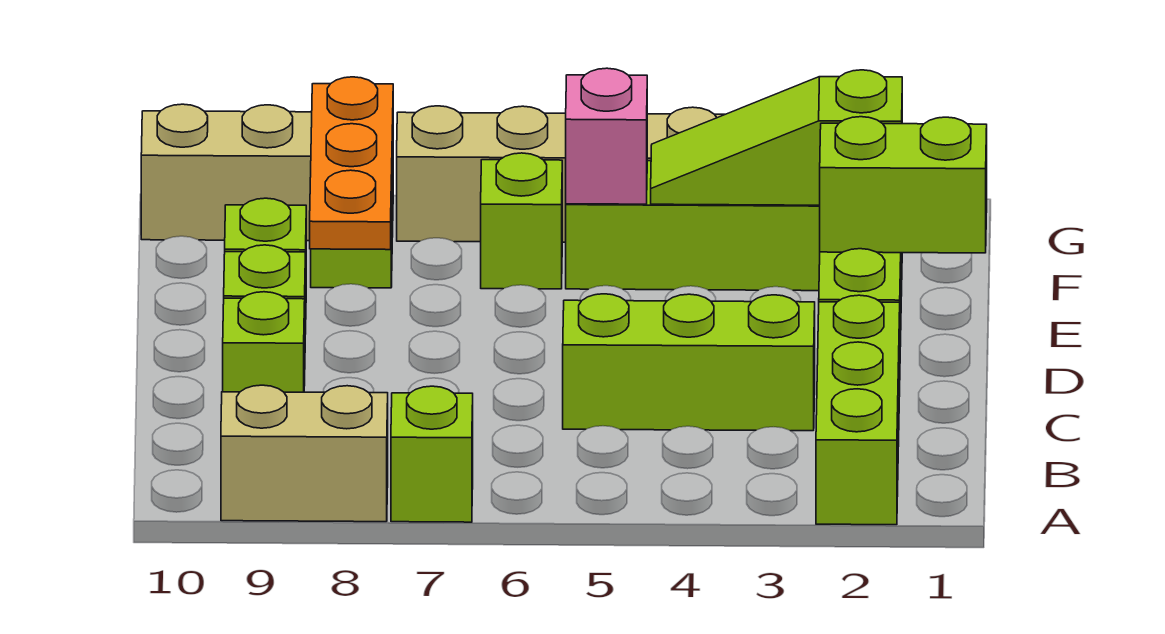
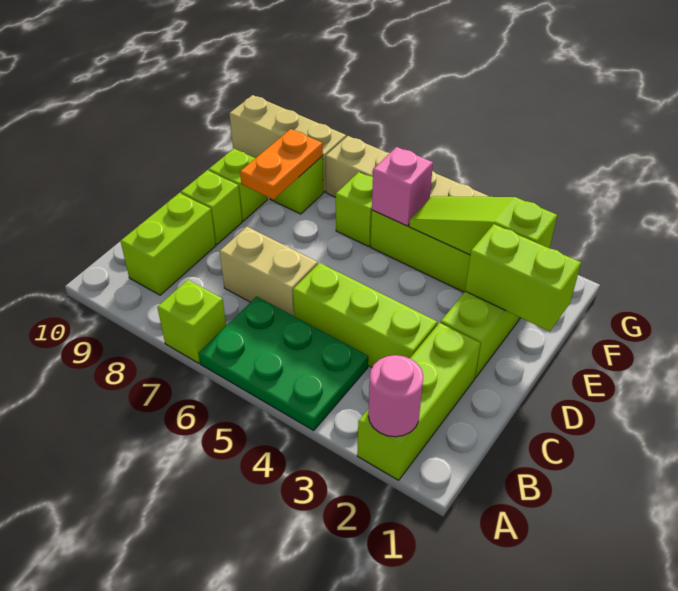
none -> pink round brick A2 level 2
none -> green plate A4:B6 level 1
tan brick A8:A9 level 1 -> tan brick C6:C7 level 1
lime brick C9 level 1 -> lime brick B9:C9 level 1
orange plate E8:G8 level 2 -> orange plate E8:F8 level 2

